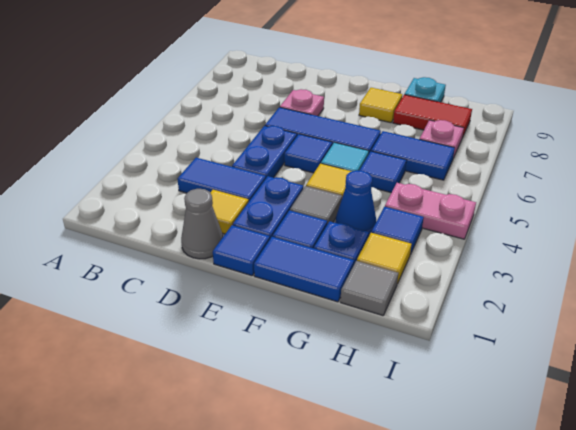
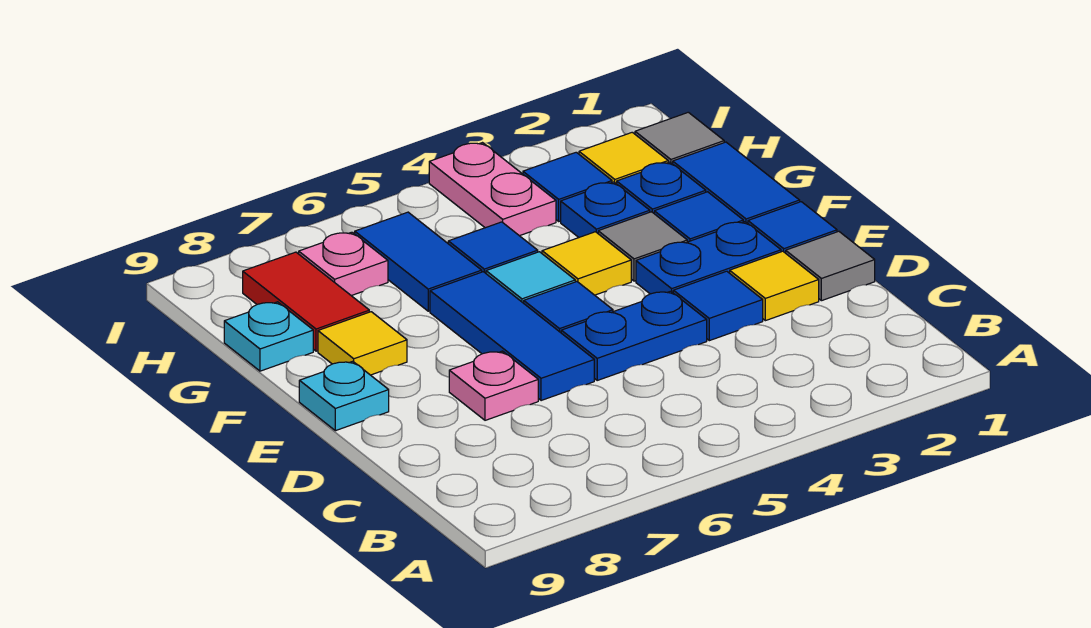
blue tile C3:D3 level 1 -> blue tile D3 level 1
grey cone D1 level 1 -> grey tile D1 level 1
none -> cyan plate E9 level 1
blue cone G3 level 1 -> blue plate G3 level 1

